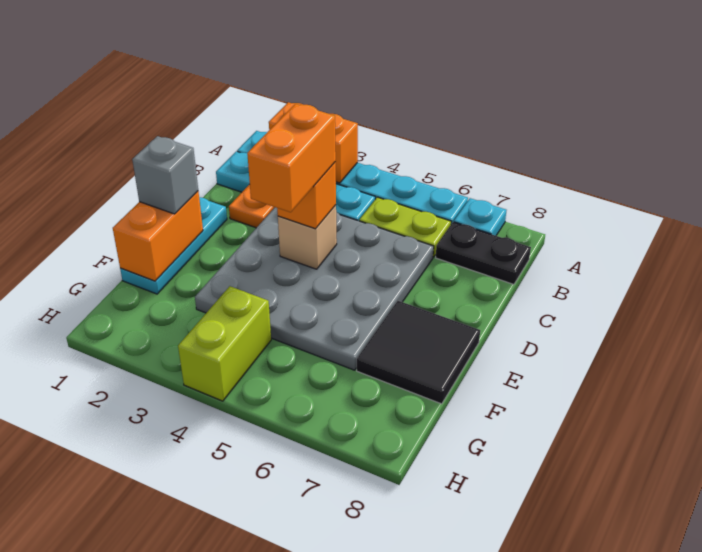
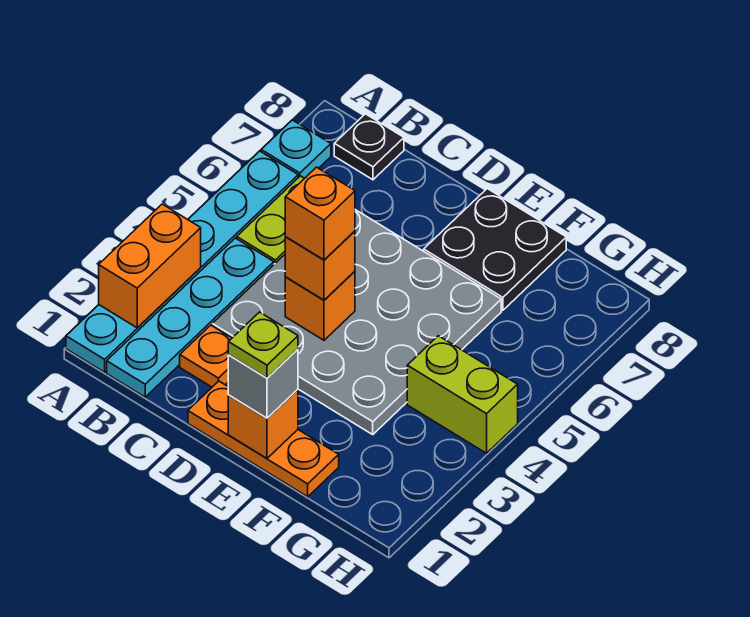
black plate B7:B8 level 1 -> black plate B8 level 1
cyan plate D1:F1 level 1 -> orange plate D1:F1 level 1
tan brick D4 level 2 -> orange brick D4 level 2
orange brick D4:E4 level 4 -> orange brick D4 level 4
orange brick E1:F1 level 2 -> orange brick E1 level 2
none -> lime plate E1 level 4
black tile E7:F8 level 1 -> black plate E7:F8 level 1

